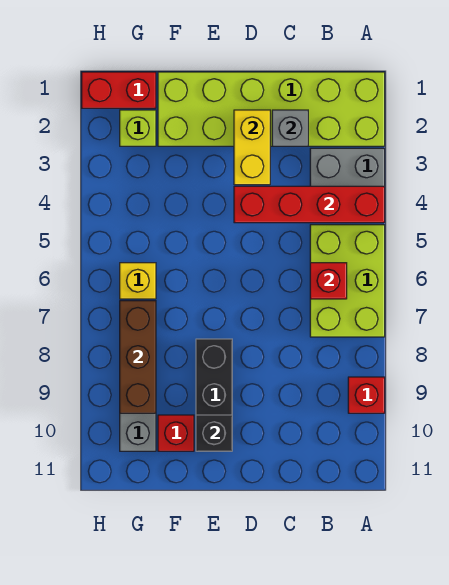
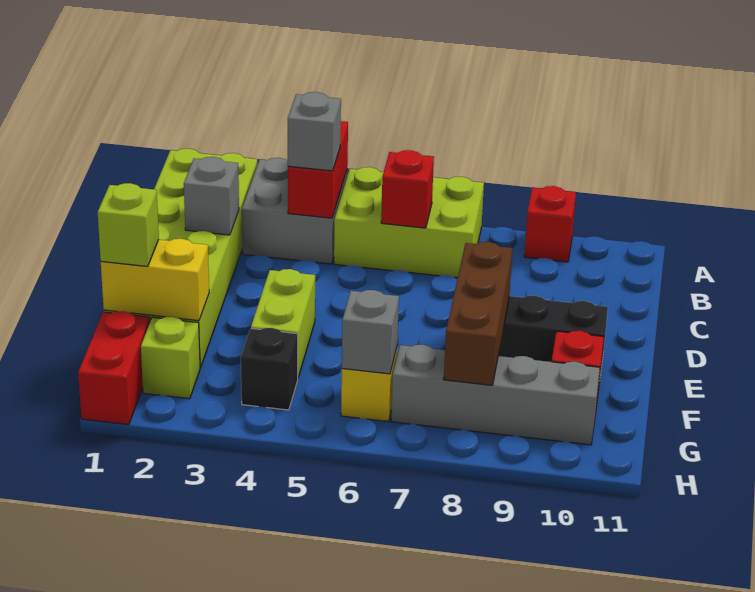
red brick A4:D4 level 2 -> red brick A4:B4 level 2
none -> grey brick B4 level 3
yellow brick D2:D3 level 2 -> yellow brick F1:F2 level 2
none -> lime brick E4:F4 level 1
black brick E10 level 2 -> black brick G4 level 1
none -> lime brick F1 level 3
none -> grey brick G6 level 2
brown brick G7:G9 level 2 -> brown brick E8:G8 level 2

